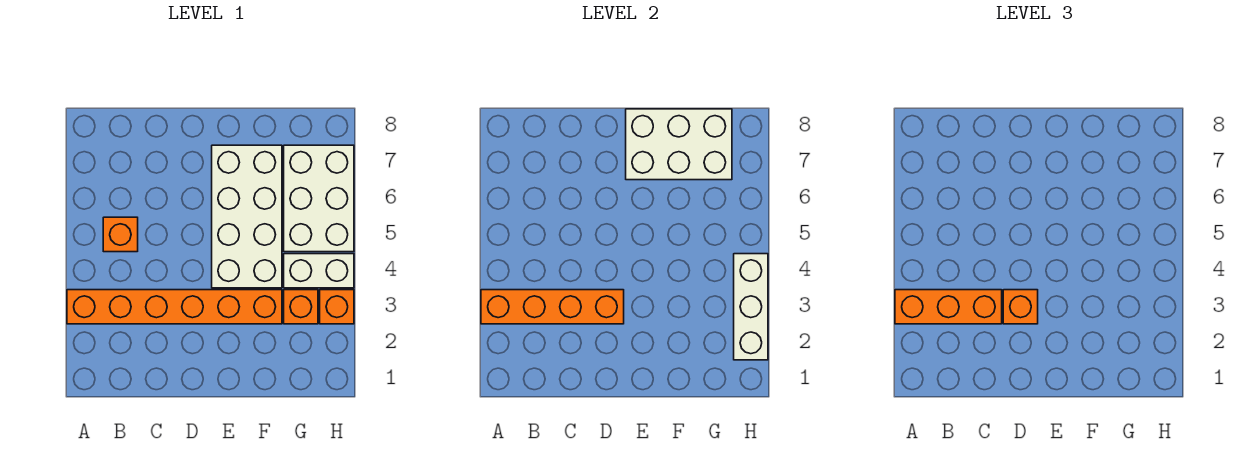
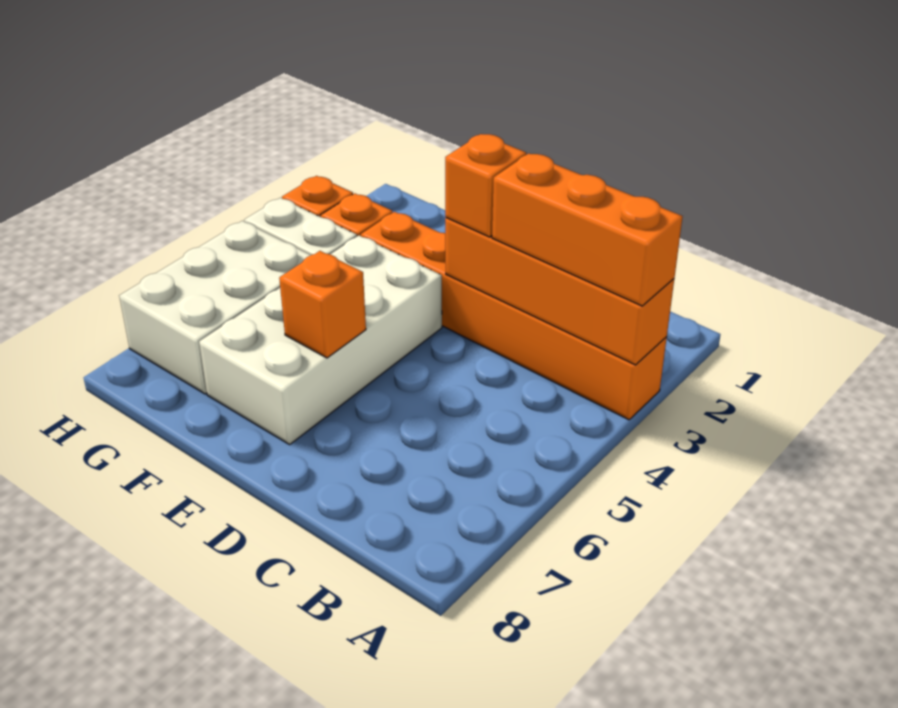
orange brick B5 level 1 -> orange brick E6 level 2
white brick E7:G8 level 2 -> none
white brick H2:H4 level 2 -> none

